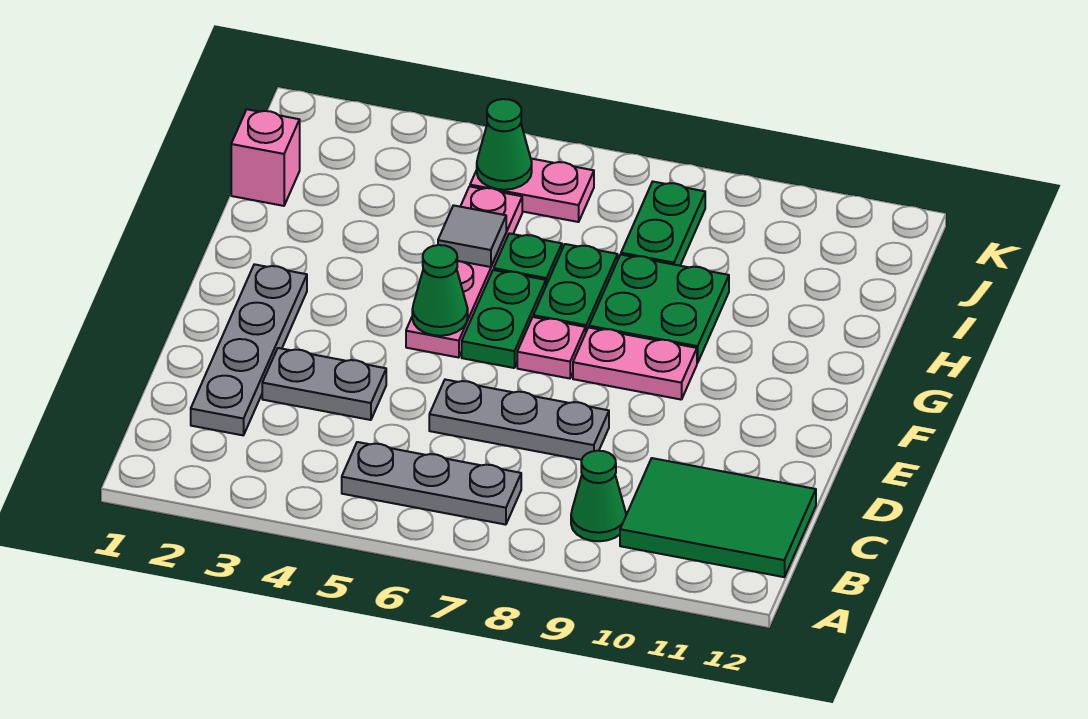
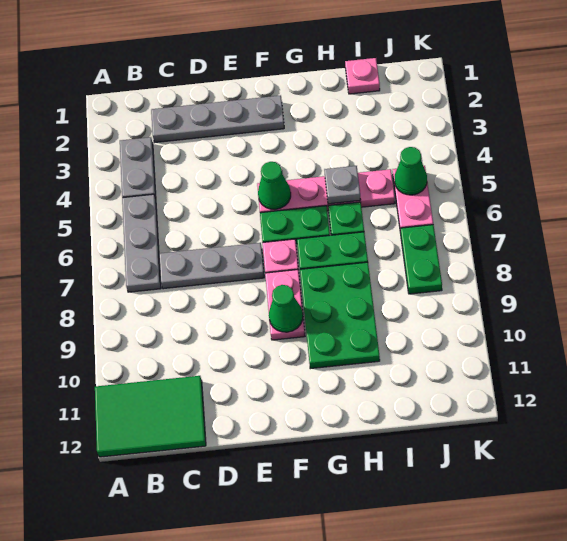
green cone B9 level 1 -> green cone F9 level 2
green tile B10:C12 level 1 -> green tile A11:C12 level 1
grey plate D3:D4 level 1 -> grey plate B3:B4 level 1
grey plate D6:D8 level 1 -> grey plate C7:E7 level 1
green plate G8:H9 level 1 -> green plate G8:H10 level 1
grey tile H5 level 2 -> grey plate H5 level 2
pink brick I1 level 1 -> pink plate I1 level 1
green plate I8:J8 level 1 -> green plate J7:J8 level 1

